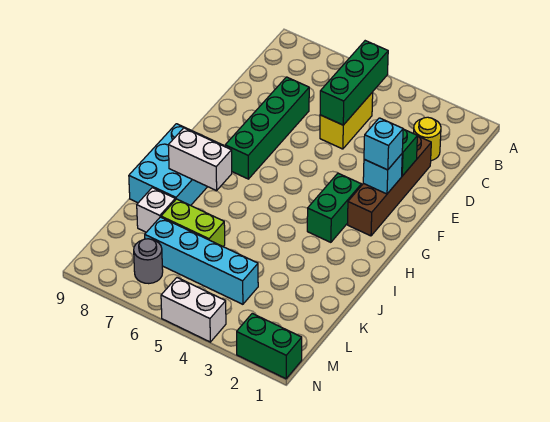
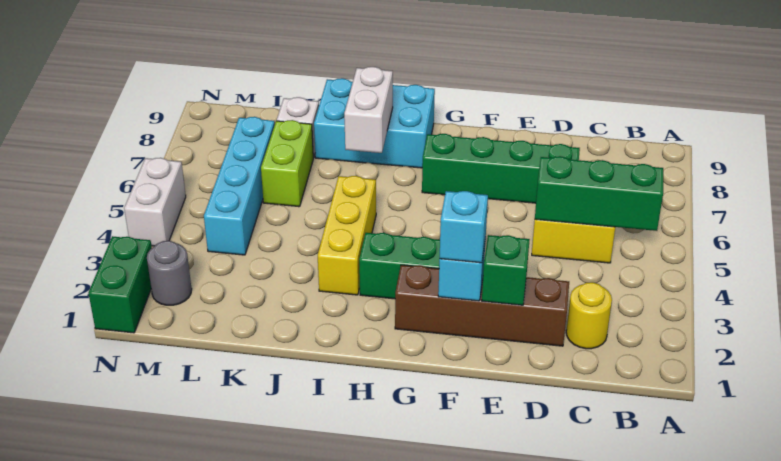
none -> yellow brick I3:I5 level 1
grey round brick M7 level 1 -> grey round brick M2 level 1

